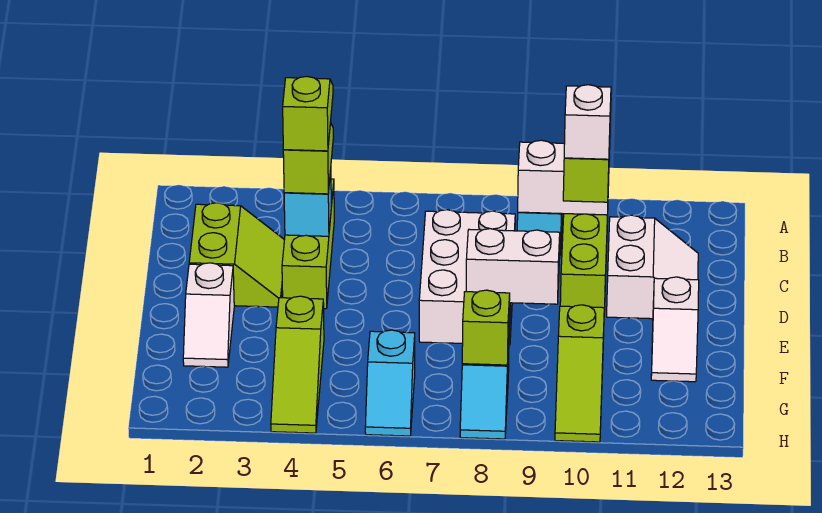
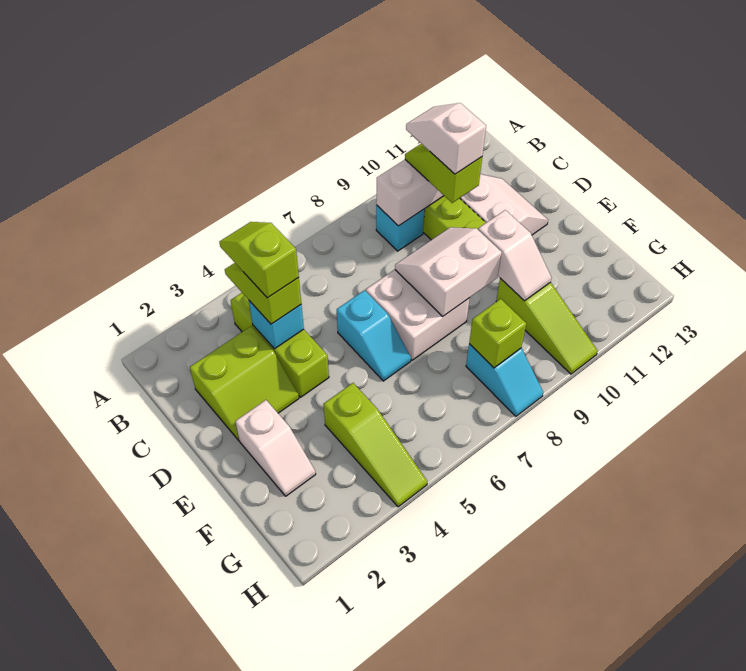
lime slope C2:D3 level 1 top 2 -> lime slope C2:D3 level 1 top C
white brick C7:E8 level 1 -> white brick D7:E8 level 1
white slope E12:F12 level 1 top E -> white slope E10:F10 level 2 top E
cyan slope G6:H6 level 1 top G -> cyan slope D6:E6 level 1 top D

